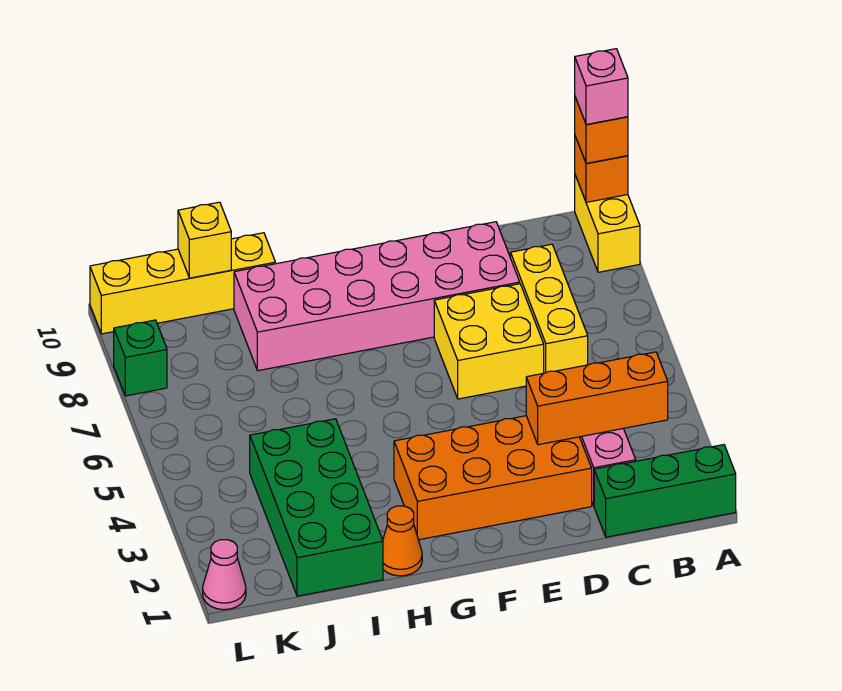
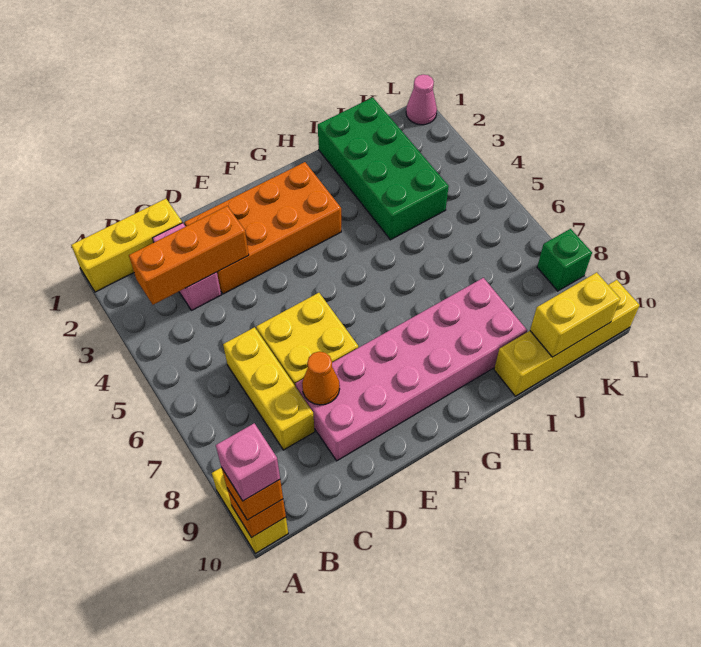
green brick A1:C1 level 1 -> yellow brick A1:C1 level 1
orange cone H1 level 1 -> orange cone D8 level 2
yellow brick J10 level 2 -> yellow brick J10:K10 level 2

